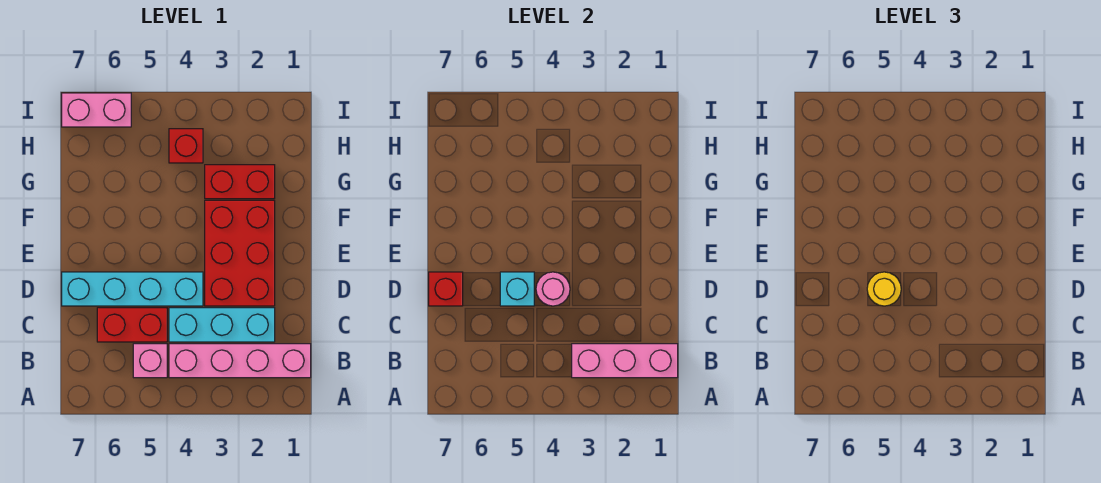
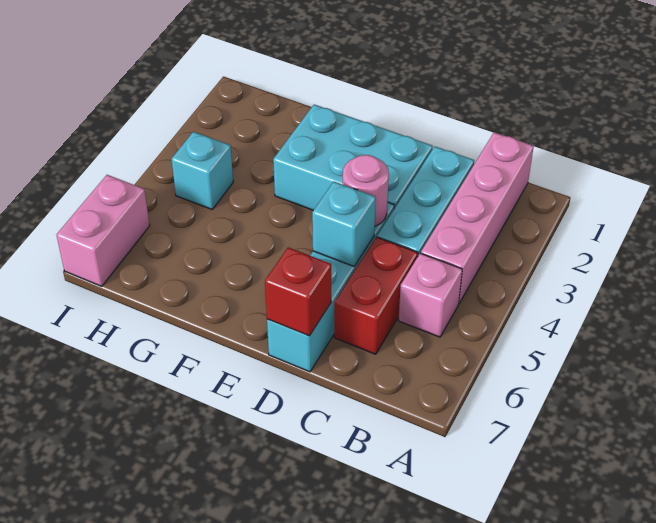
pink brick B1:B3 level 2 -> none
red brick D2:F3 level 1 -> cyan brick D2:F3 level 1
yellow round brick D5 level 3 -> none
red brick G2:G3 level 1 -> none
red brick H4 level 1 -> cyan brick H4 level 1

